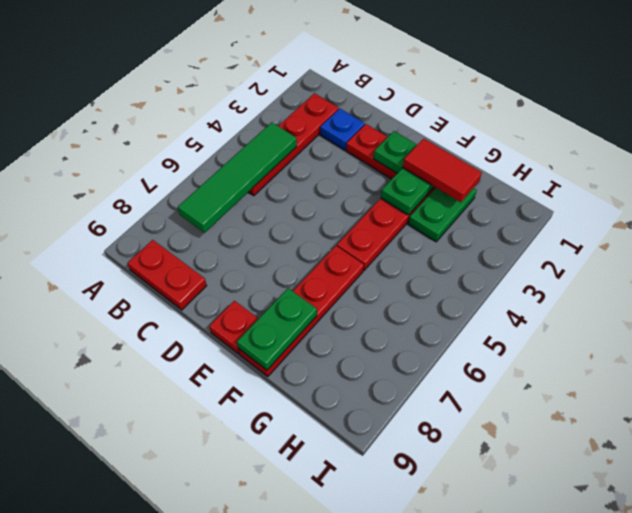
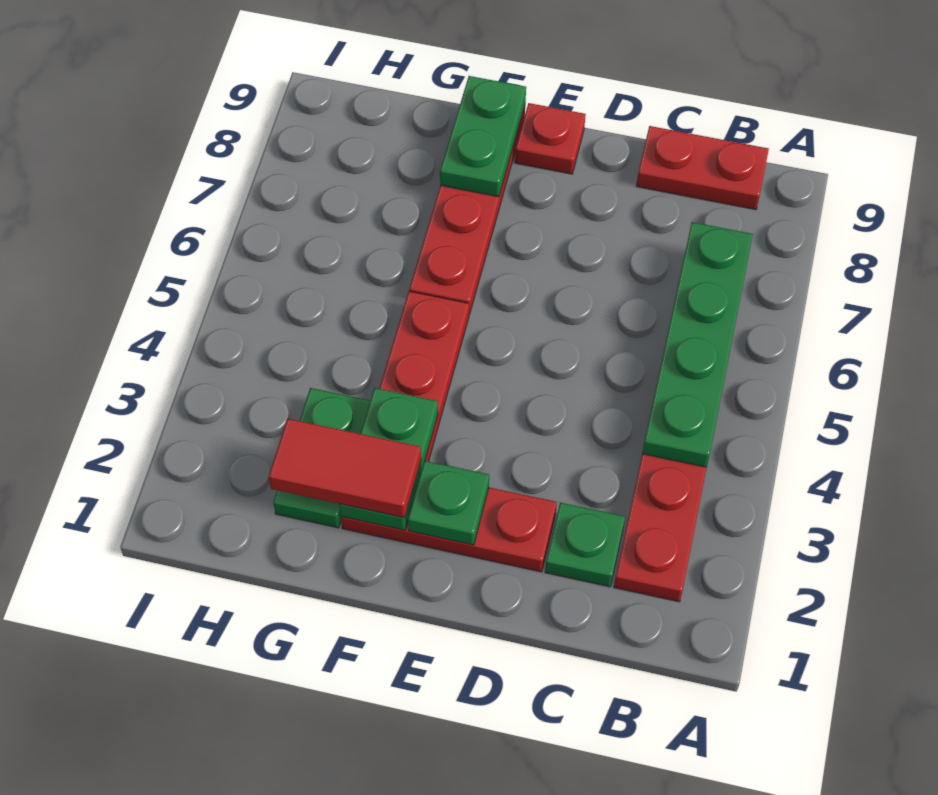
green tile B4:B7 level 2 -> green plate B4:B7 level 2
blue plate C2 level 1 -> green plate C2 level 1

